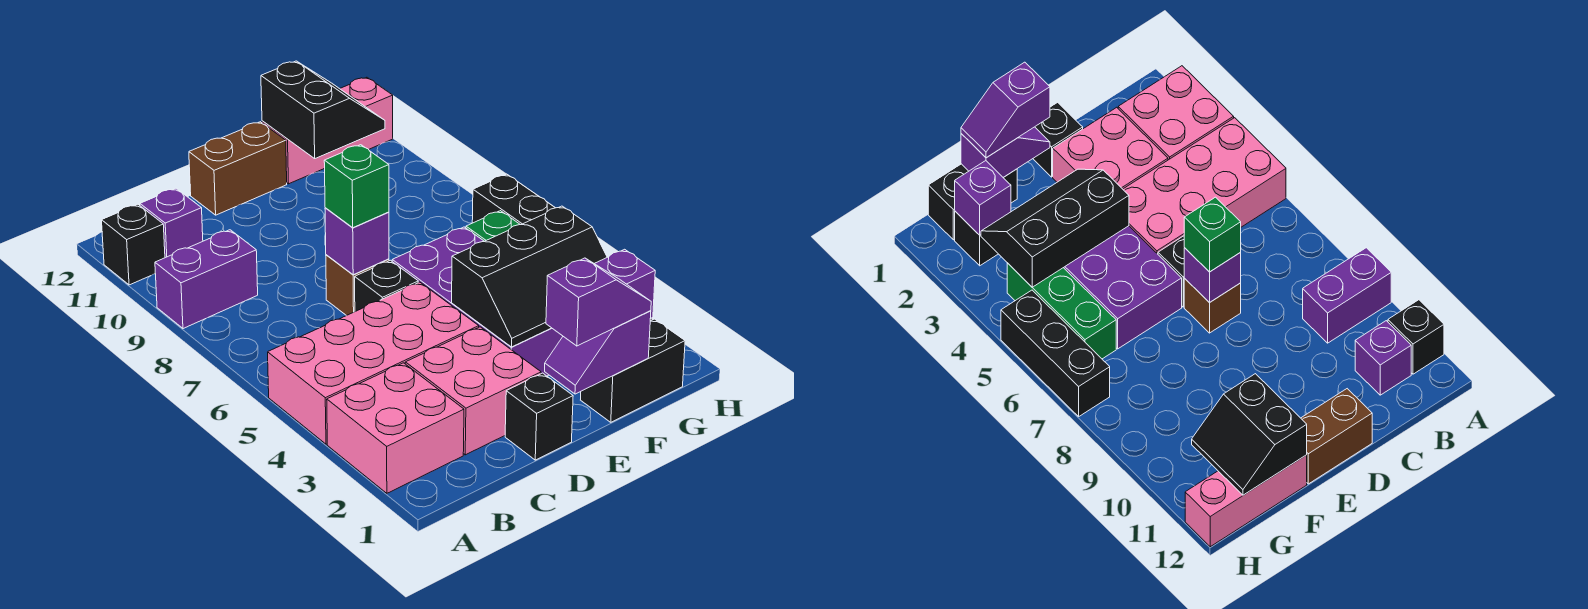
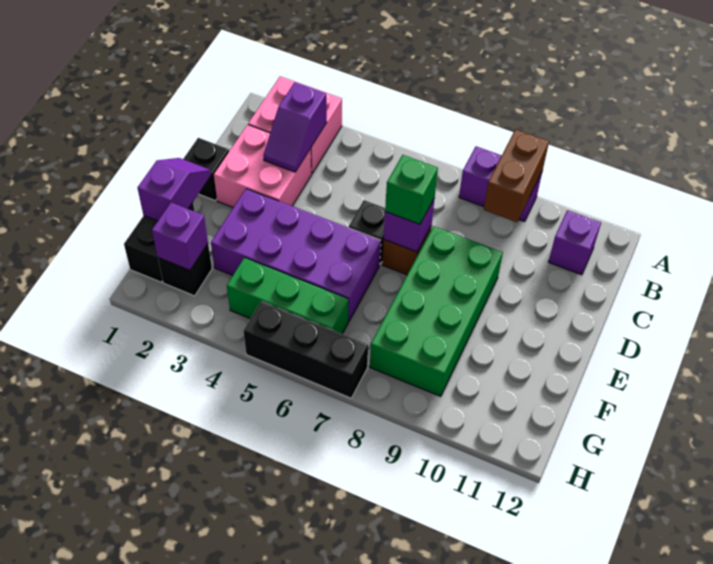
pink brick A4:D5 level 1 -> none
purple brick A9:B9 level 1 -> purple brick A8:A9 level 1
black brick A11 level 1 -> none
none -> green brick D8:G9 level 1
brown brick D12:E12 level 1 -> brown brick A9:B9 level 2
purple slope E1:F1 level 3 top E -> purple slope B3:C3 level 2 top B
black slope E3:G4 level 2 top 4 -> none
black slope F11:G12 level 2 top F -> none
pink brick F12:H12 level 1 -> none

